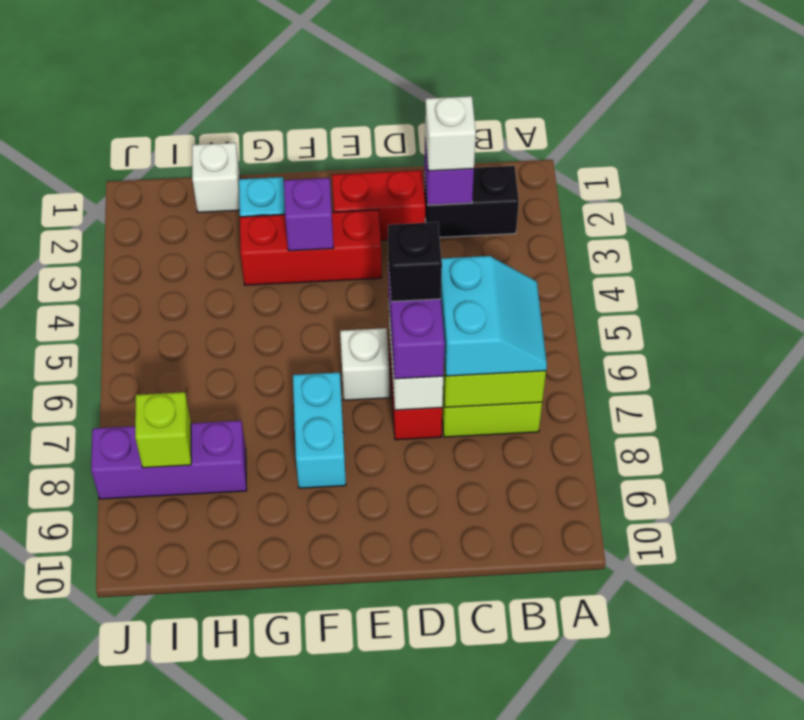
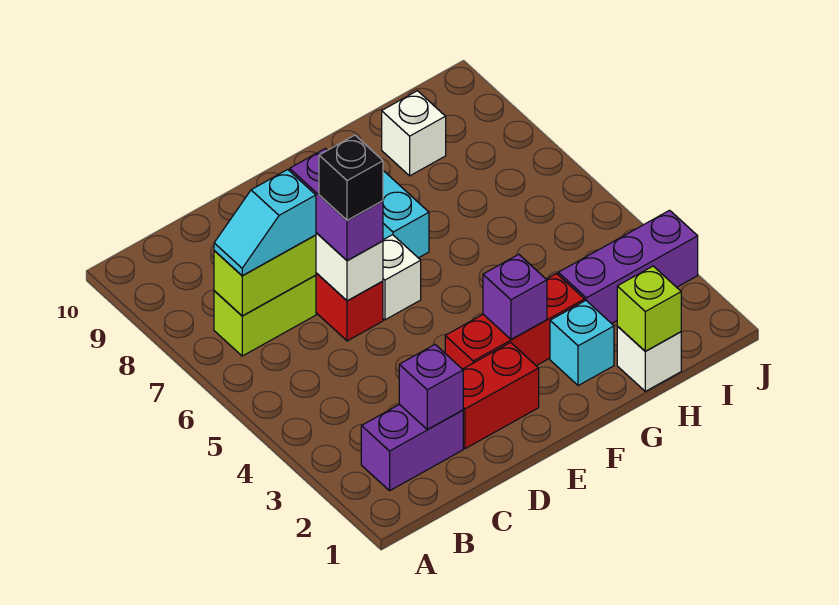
black brick B2:C2 level 1 -> purple brick B2:C2 level 1
cyan slope B6:C7 level 3 top C -> cyan slope B7:C7 level 3 top C
white brick C2 level 3 -> white brick H9 level 1
purple brick H8:J8 level 1 -> purple brick H3:J3 level 1
lime brick I8 level 2 -> lime brick H1 level 2

